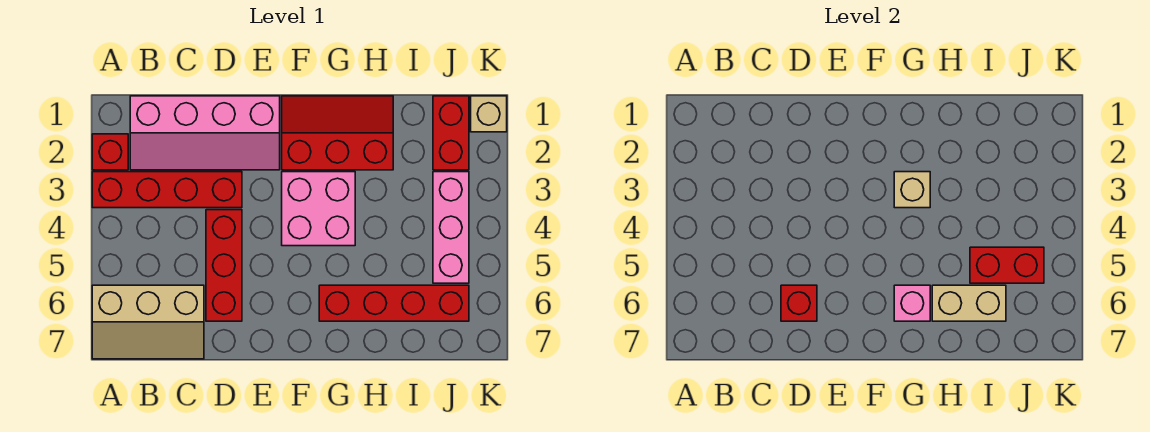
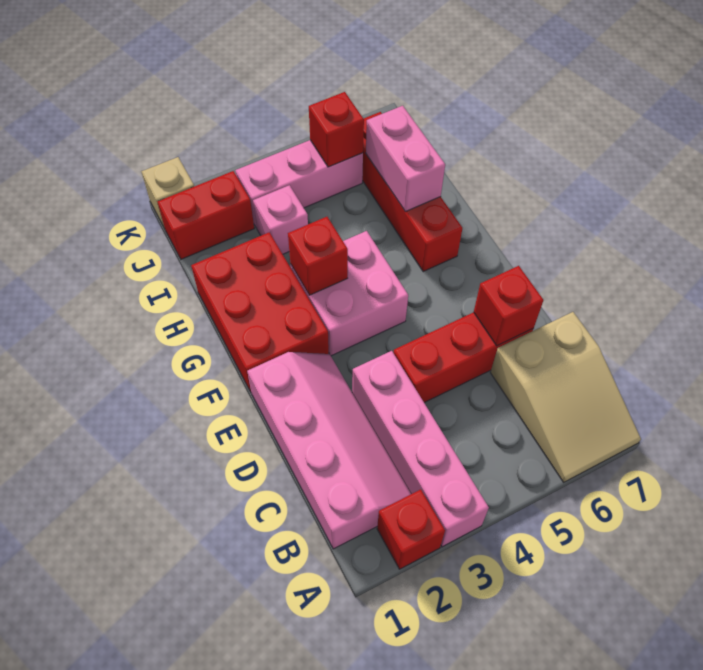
red brick A3:D3 level 1 -> pink brick A3:D3 level 1
tan slope A6:C7 level 1 top 6 -> tan slope A6:C7 level 1 top C
red slope F1:H2 level 1 top 2 -> red brick F1:H2 level 1
tan brick G3 level 2 -> red brick G3 level 2
pink brick G6 level 2 -> pink brick I3 level 1
tan brick H6:I6 level 2 -> pink brick H6:I6 level 2
red brick I5:J5 level 2 -> red brick J5 level 2

